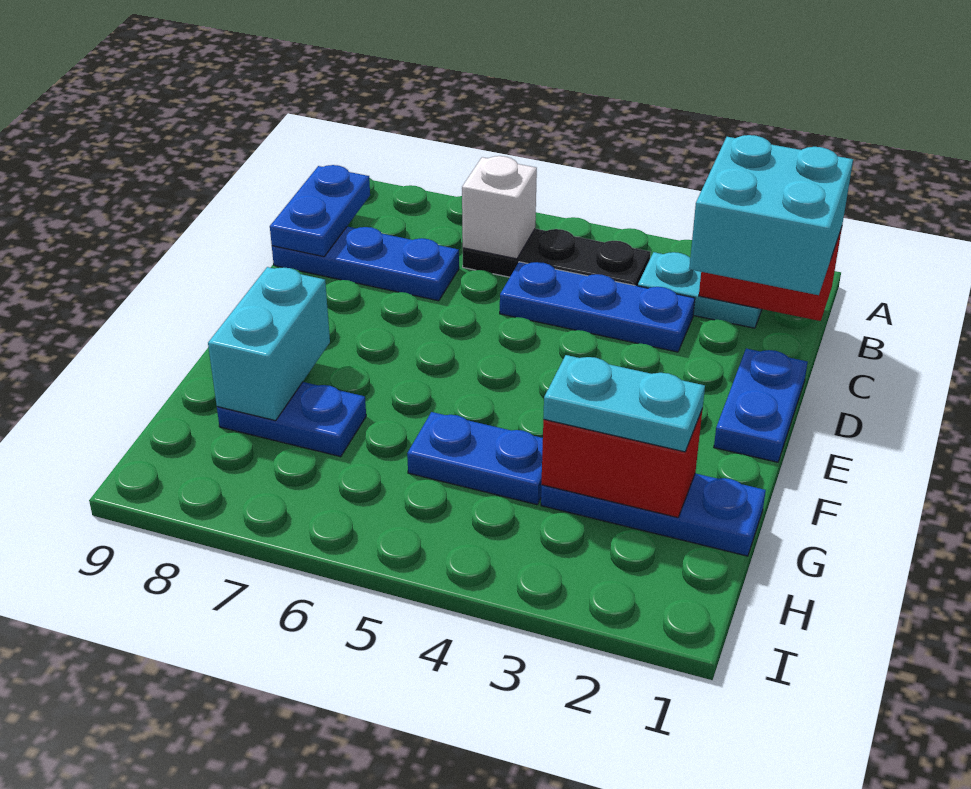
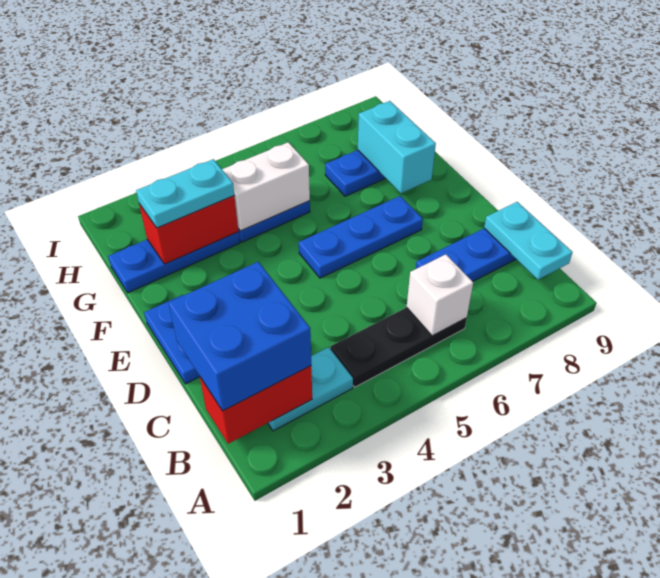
cyan brick B1:C2 level 3 -> blue brick B1:C2 level 3
blue plate B9:C9 level 2 -> cyan plate B9:C9 level 2
blue plate C3:C5 level 1 -> blue plate E5:E7 level 1
none -> white brick G4:G5 level 2

